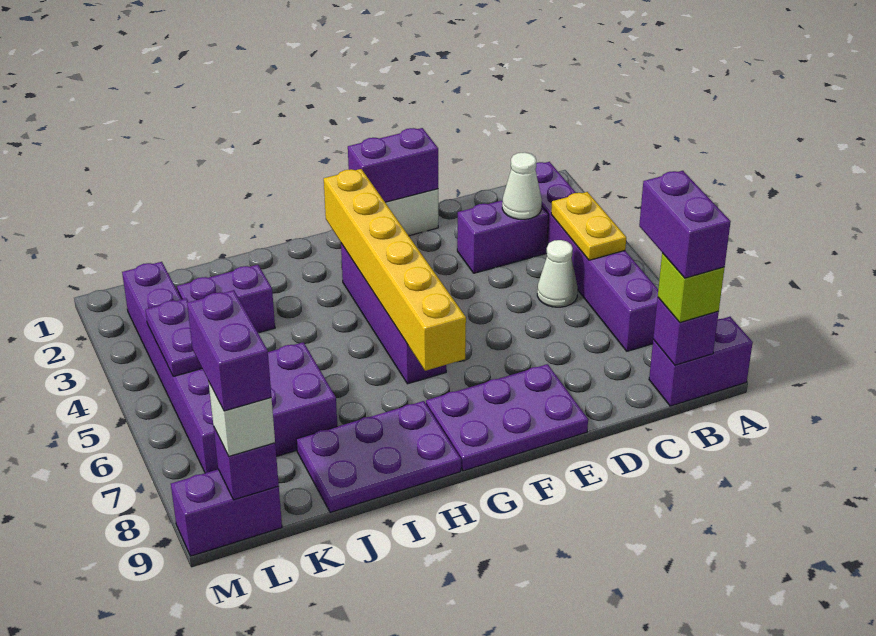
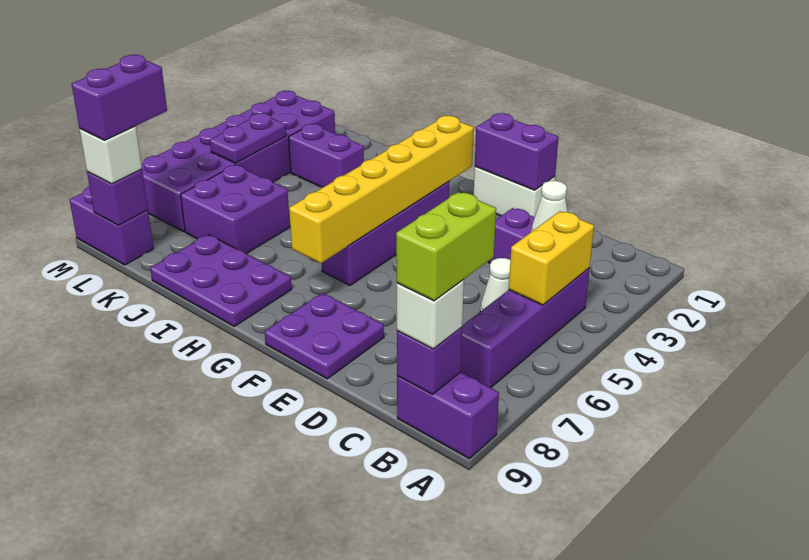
purple brick B2:B7 level 1 -> purple brick B4:B7 level 1
yellow plate B4:B5 level 2 -> yellow brick B4:B5 level 2
purple brick B8:B9 level 4 -> lime brick B8:B9 level 4
lime brick B9 level 3 -> white brick B9 level 3
purple plate E8:G9 level 1 -> purple plate E8:F9 level 1
purple brick L2:L7 level 1 -> purple brick L2:M7 level 1

